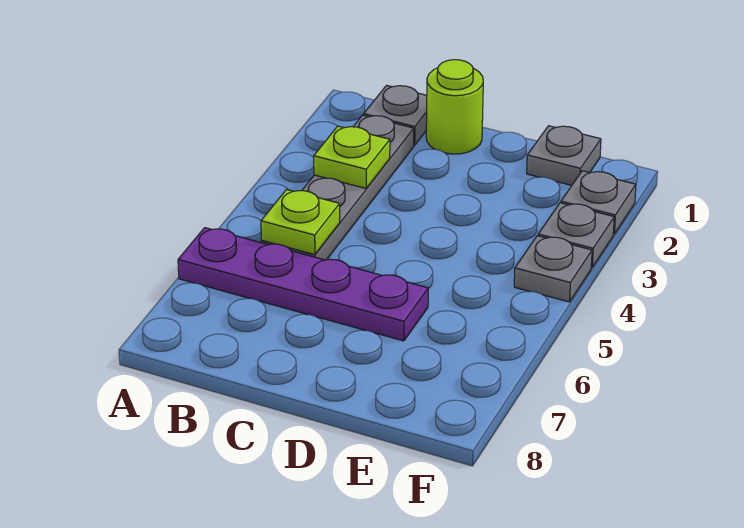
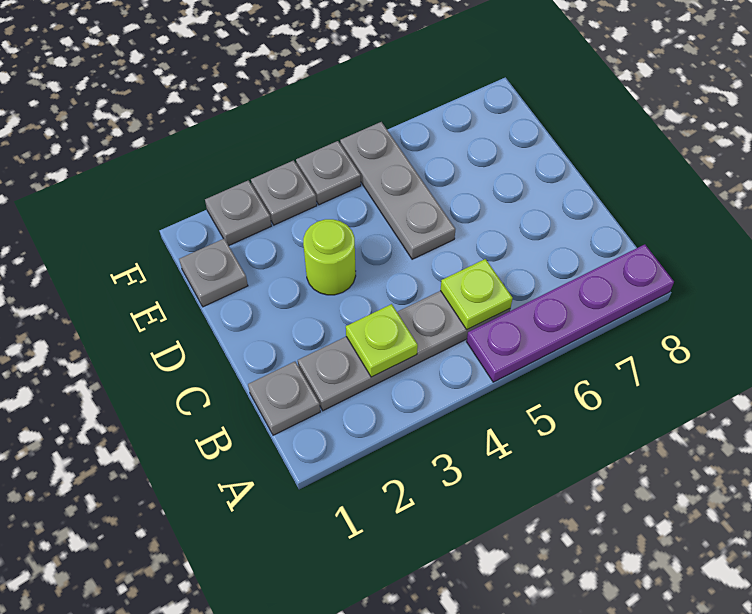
purple plate A6:D6 level 1 -> purple plate A5:A8 level 1
lime round brick C1 level 1 -> lime round brick D3 level 1
none -> grey plate D5:F5 level 1

